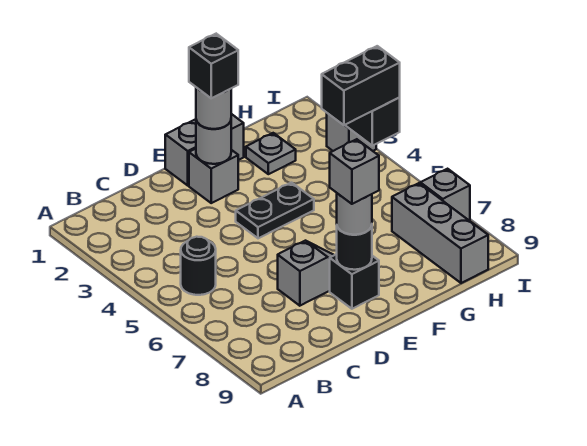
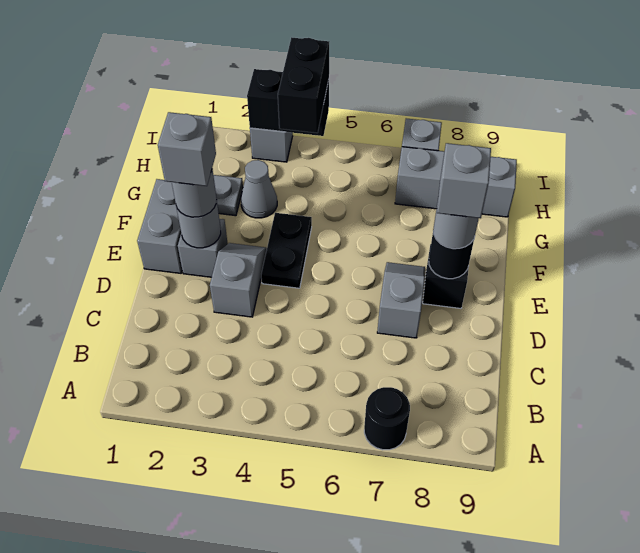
black round brick B5 level 1 -> black round brick A7 level 1
none -> grey slope D3:E3 level 1 top D
black brick E2 level 4 -> grey brick E2 level 4
none -> grey cone G3 level 1

